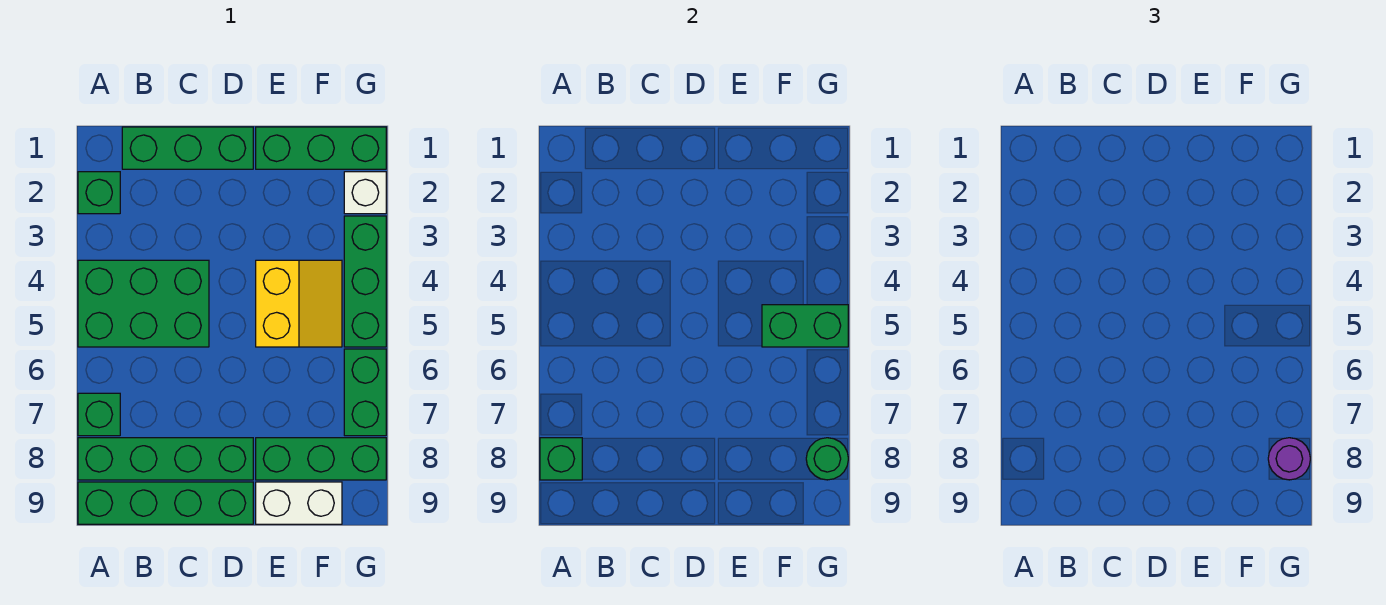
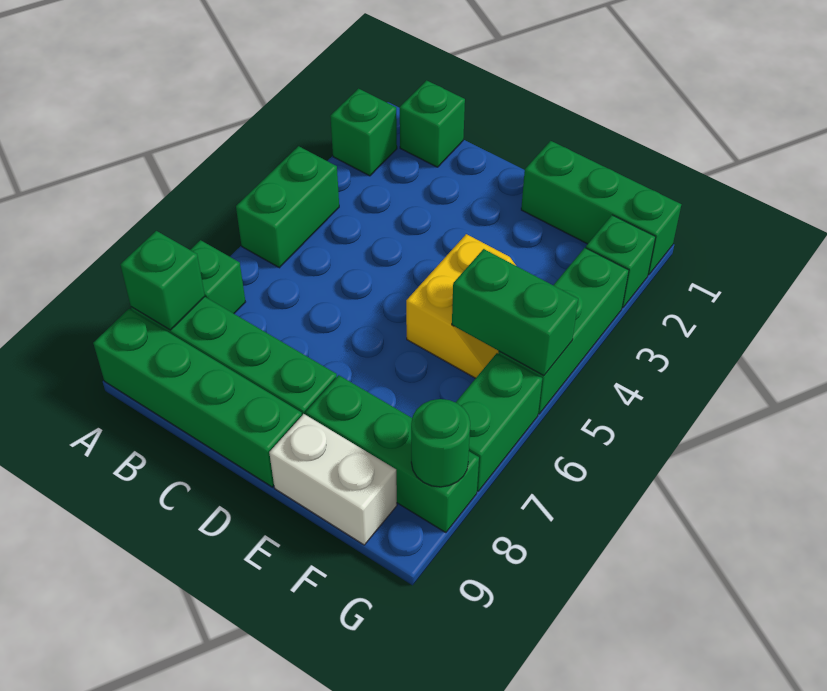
green brick A4:C5 level 1 -> green brick A4:A5 level 1
green brick B1:D1 level 1 -> green brick B1 level 1
white brick G2 level 1 -> green brick G2 level 1
purple round brick G8 level 3 -> none

